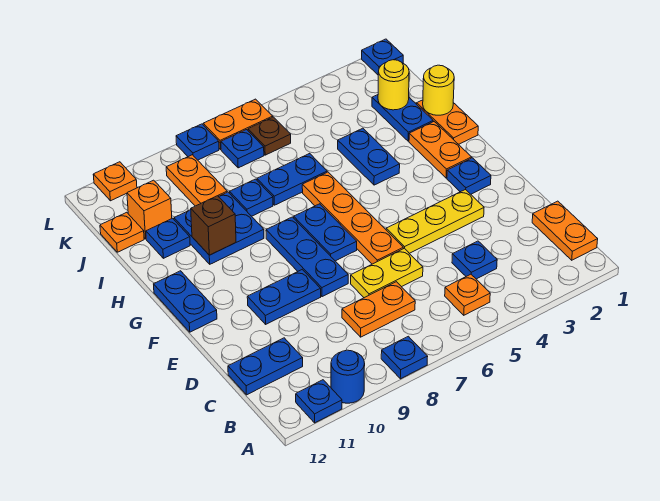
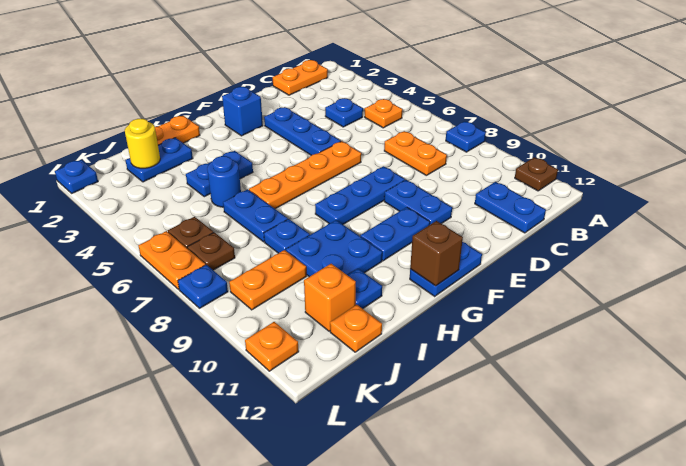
blue round brick A10 level 1 -> blue round brick I5 level 1
blue plate A11 level 1 -> brown plate A11 level 1
yellow plate D6:D7 level 1 -> none
yellow plate E3:E5 level 1 -> blue plate E3:E5 level 1
blue plate F2 level 1 -> blue brick F2 level 1
blue plate F7:G7 level 1 -> blue plate F10:G10 level 1
orange plate G2:H2 level 1 -> none
brown brick H10 level 2 -> brown brick G12 level 2
yellow round brick I1 level 2 -> none
blue plate K7 level 1 -> brown plate K7 level 1

